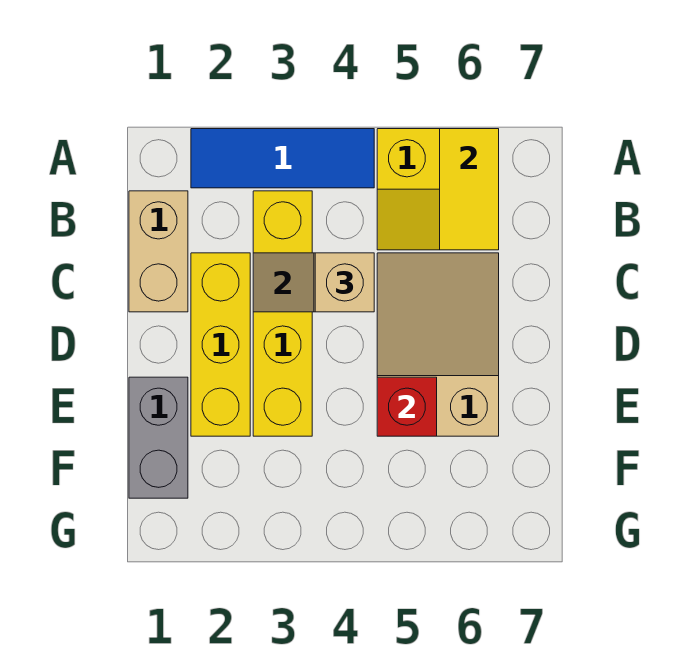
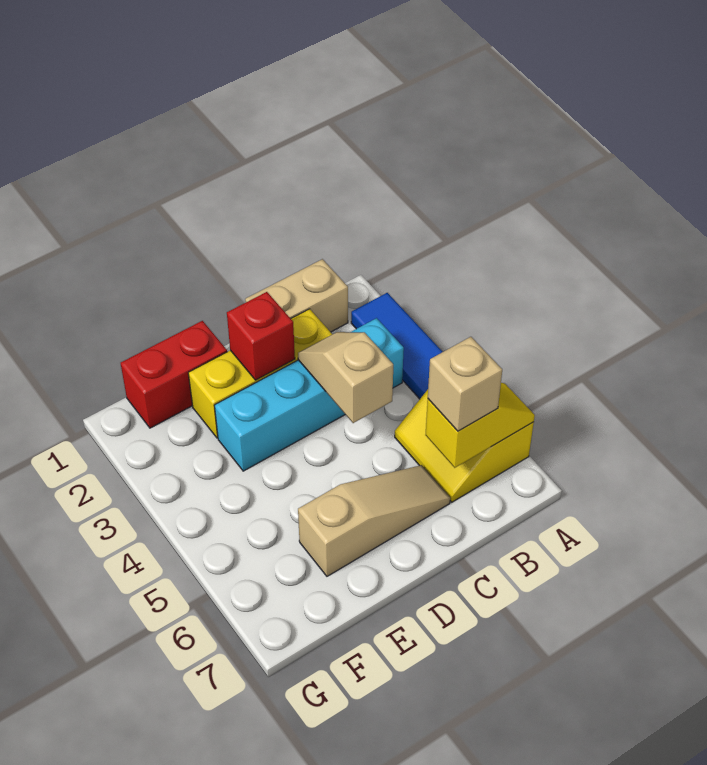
yellow tile A6:B6 level 2 -> yellow slope A6:B6 level 2 top B
yellow brick B3:E3 level 1 -> cyan brick B3:E3 level 1
tan brick C4 level 3 -> tan brick B6 level 3
tan slope C5:E6 level 1 top E -> tan slope C6:E6 level 1 top E
grey brick E1:F1 level 1 -> red brick E1:F1 level 1
red brick E5 level 2 -> red brick D2 level 2

